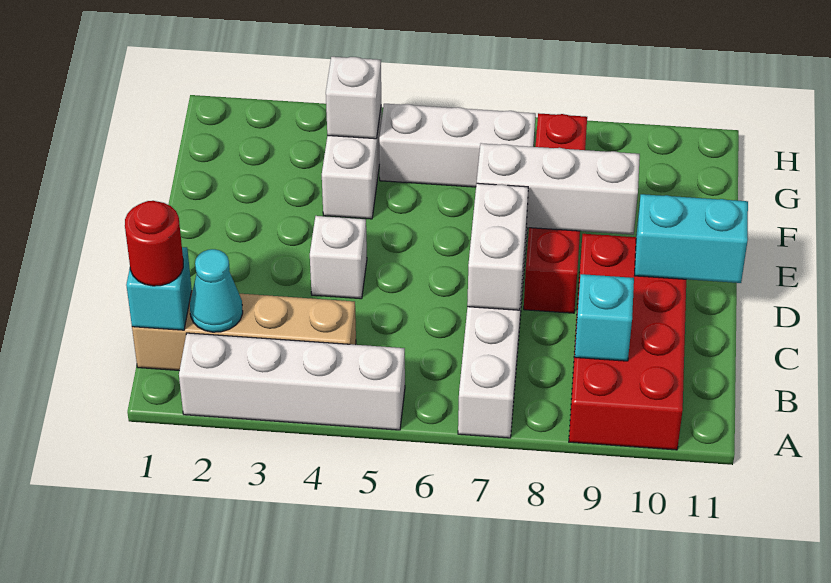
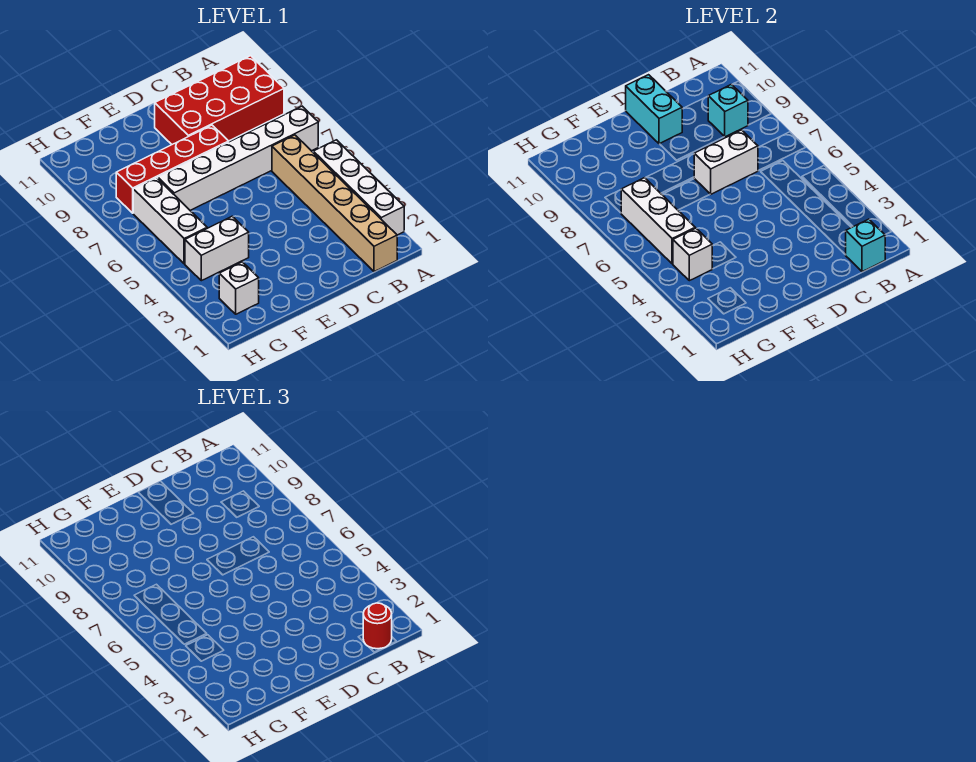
tan brick B1:B4 level 1 -> tan brick B1:B6 level 1
cyan cone B2 level 2 -> none
white brick D4 level 1 -> white brick G2 level 1
white brick E7:E9 level 2 -> white brick G5:G7 level 2

